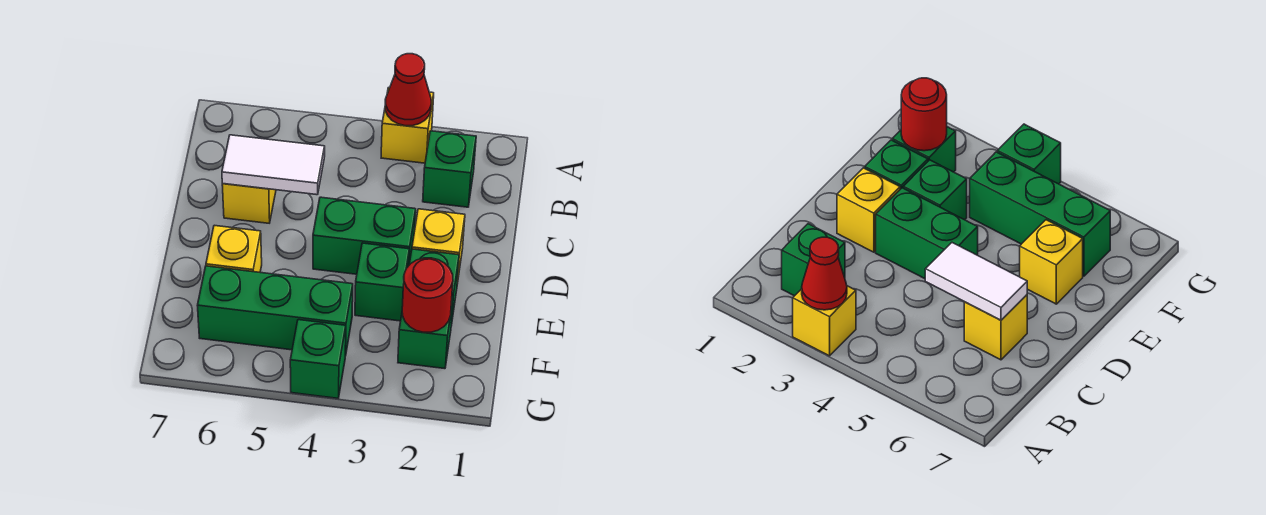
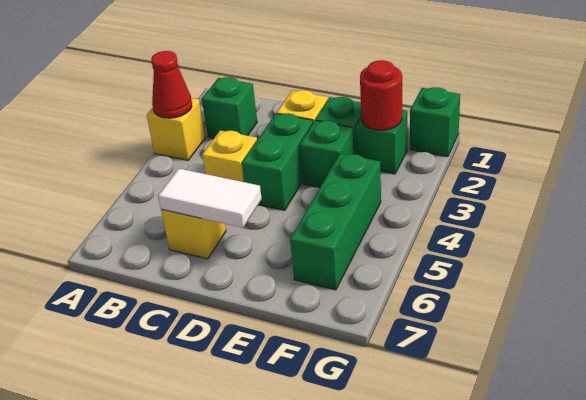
white tile C5:C6 level 2 -> white tile C6:D6 level 2
yellow brick E6 level 1 -> yellow brick C4 level 1
green brick G4 level 1 -> green brick G1 level 1

